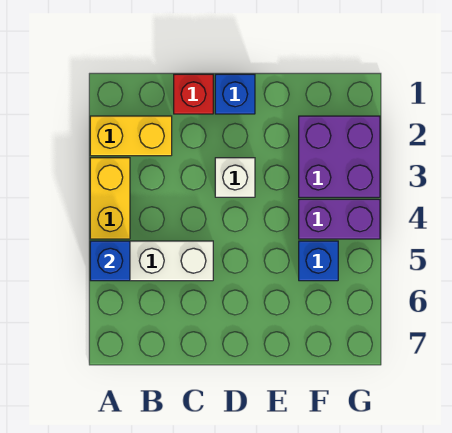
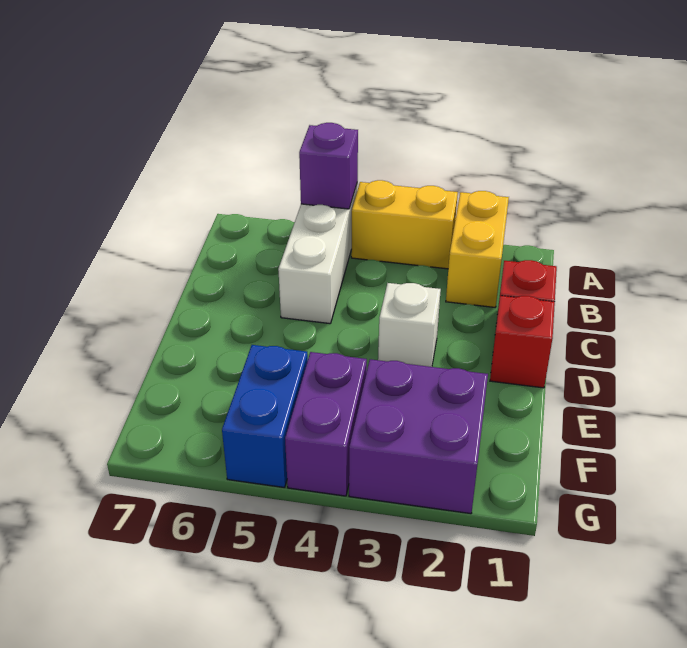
blue brick A5 level 2 -> purple brick A5 level 2
blue brick D1 level 1 -> red brick D1 level 1
blue brick F5 level 1 -> blue brick F5:G5 level 1

